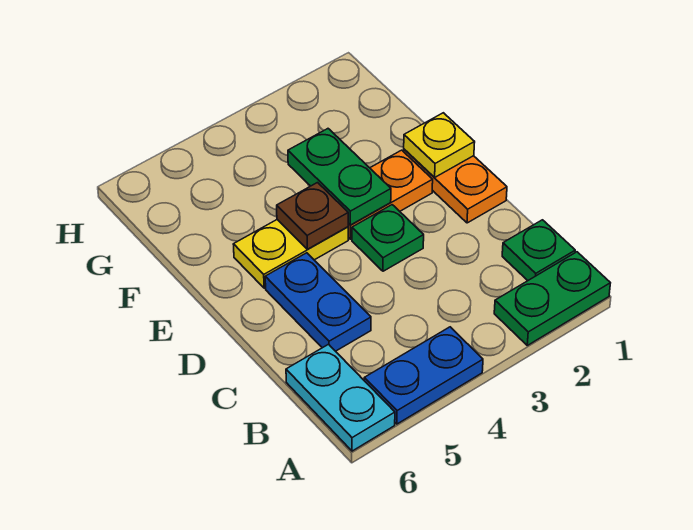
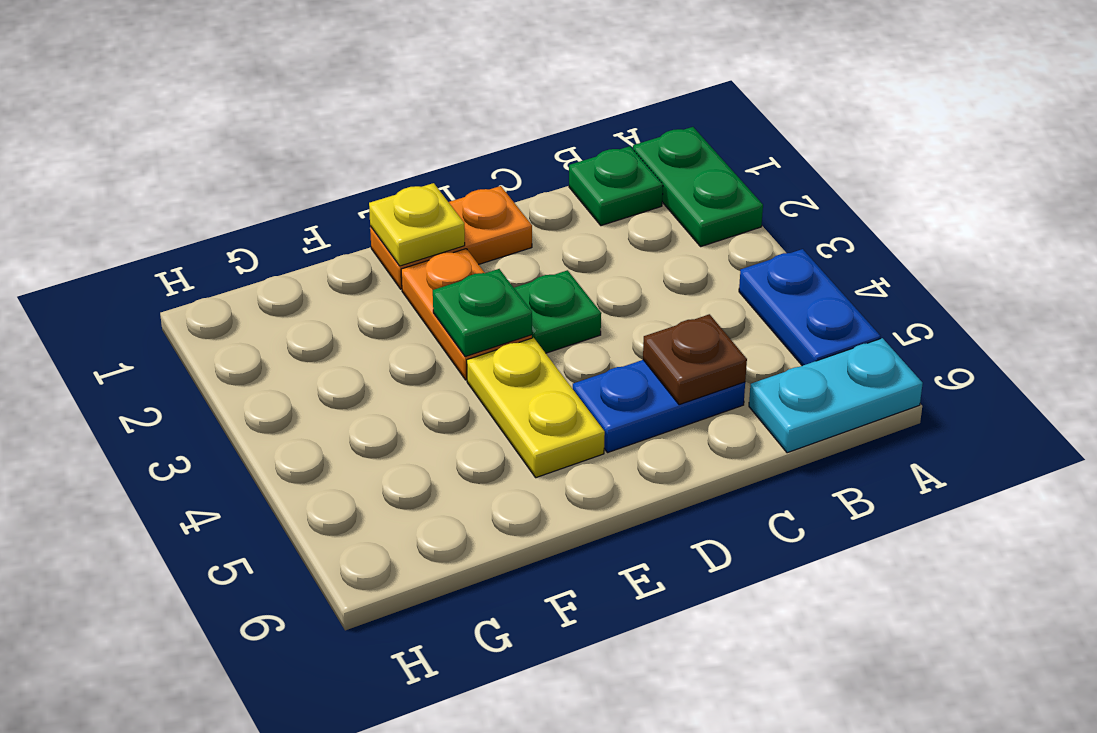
green plate E3:F3 level 2 -> green plate E3 level 2
brown plate E4 level 2 -> brown plate C5 level 2

